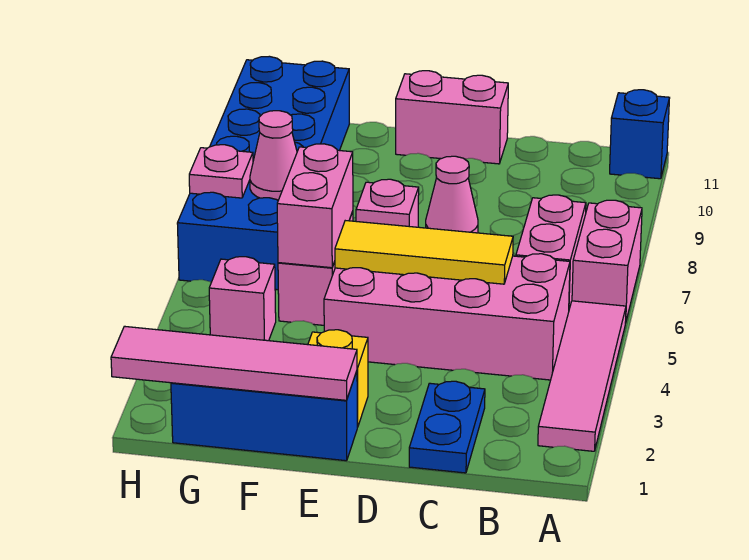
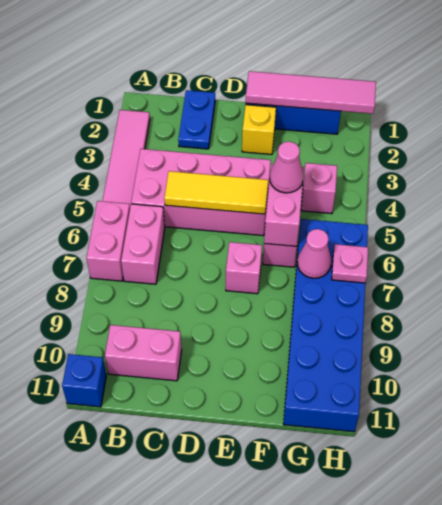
pink cone D8 level 1 -> pink cone F5 level 3
pink brick D11:E11 level 1 -> pink brick B10:C10 level 1

